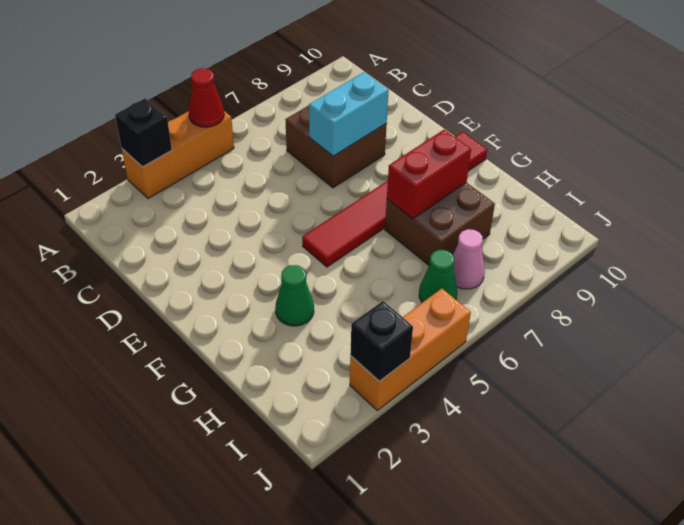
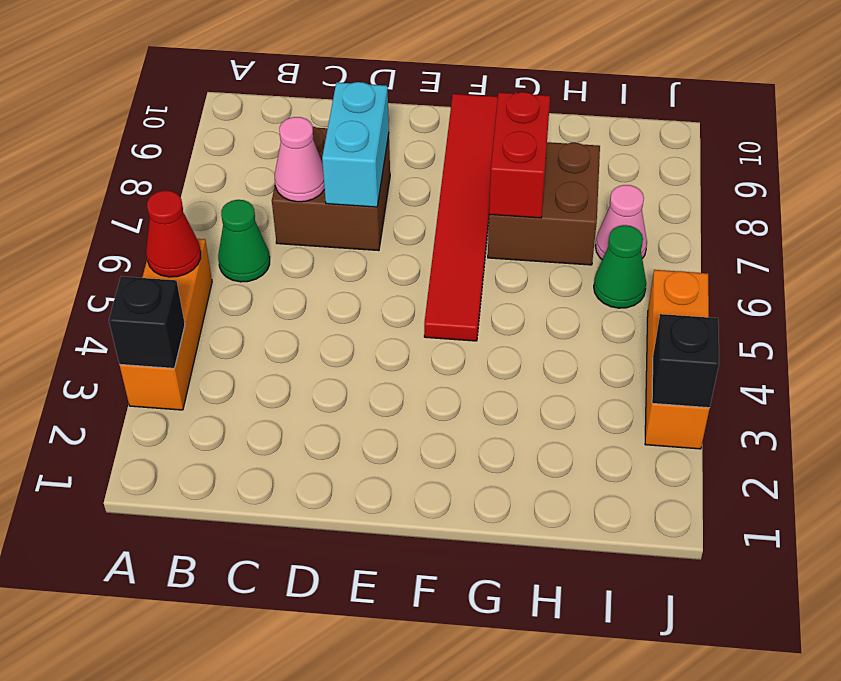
none -> pink cone C7 level 2
green cone G3 level 1 -> green cone B6 level 1

